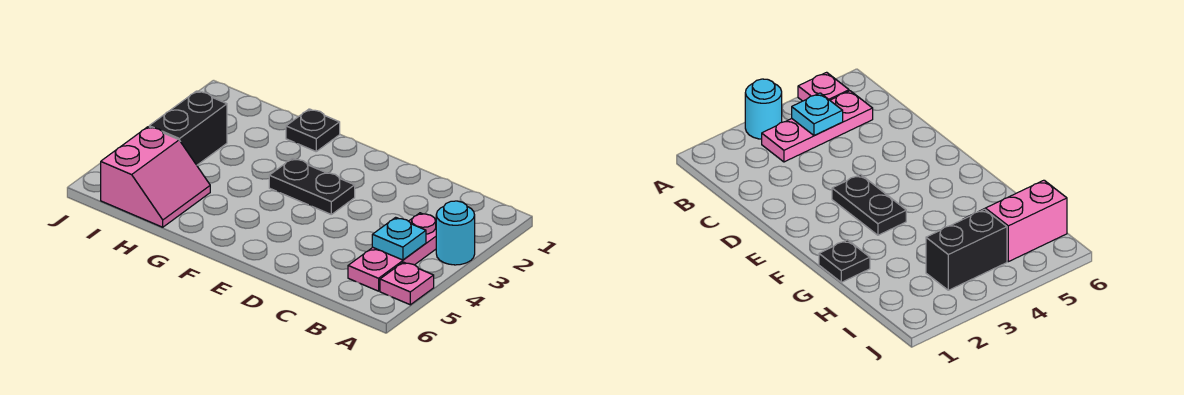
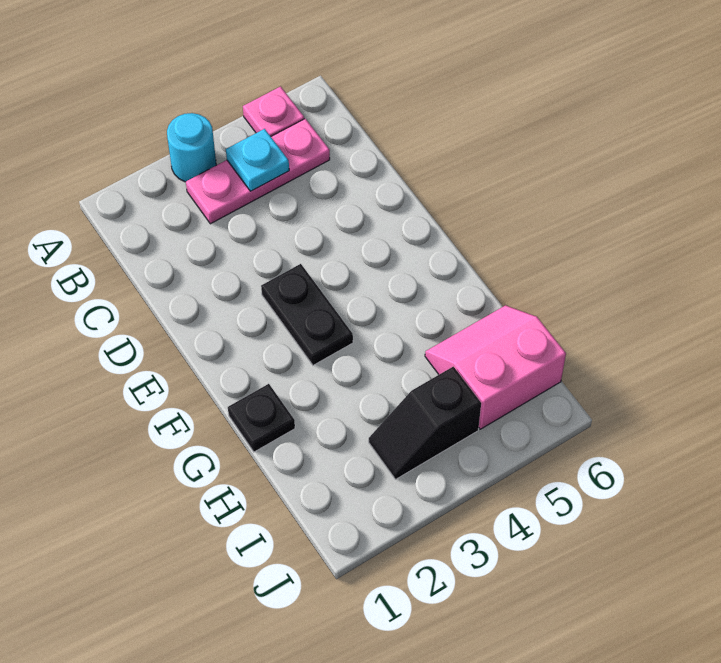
black brick I3:I4 level 1 -> black slope I3:I4 level 1 top 4

